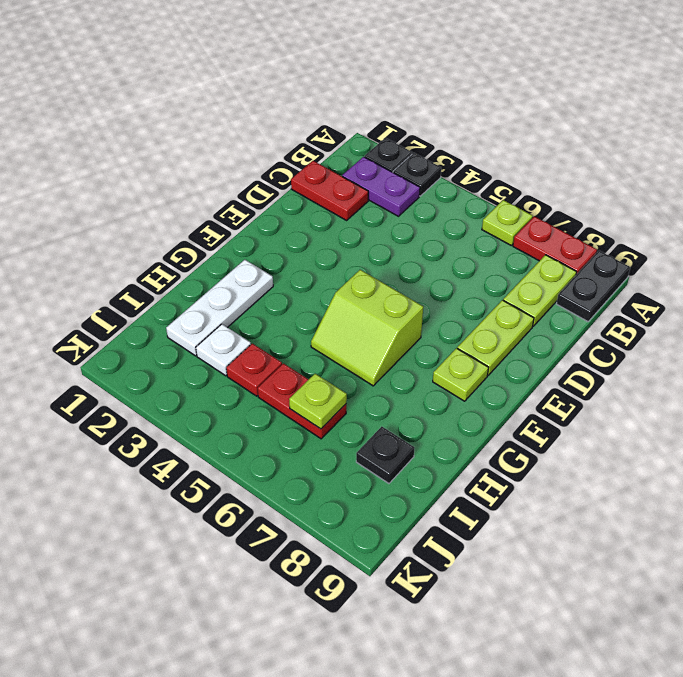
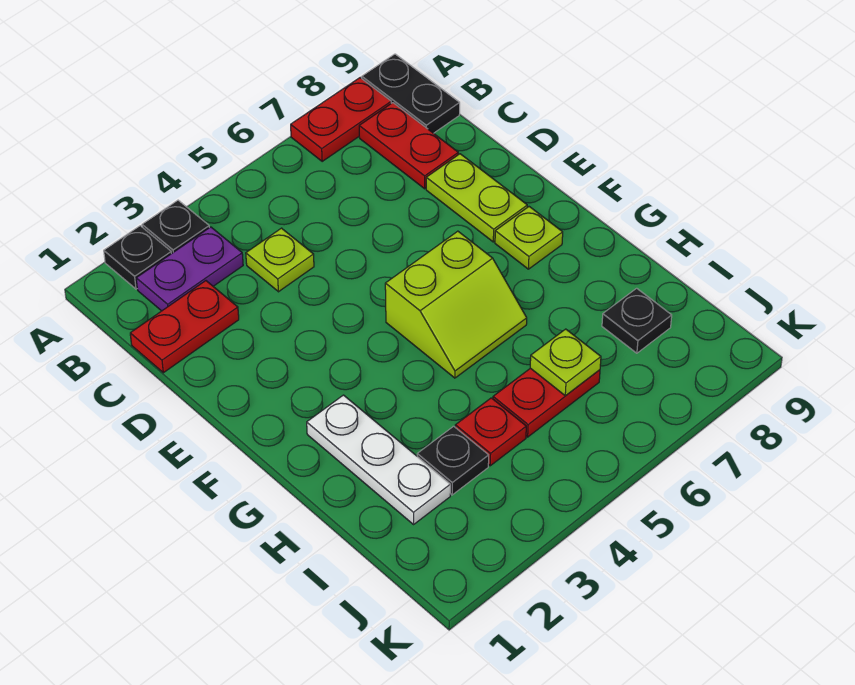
lime plate A6 level 1 -> lime plate C4 level 1
lime plate B8:C8 level 1 -> red plate B8:C8 level 1
white plate I3 level 1 -> black plate I3 level 1

